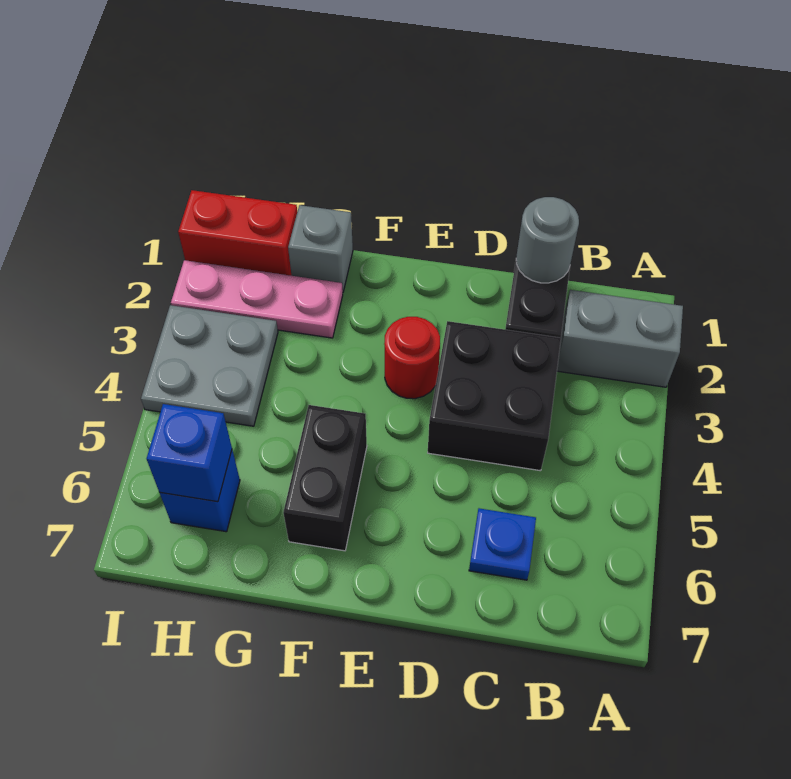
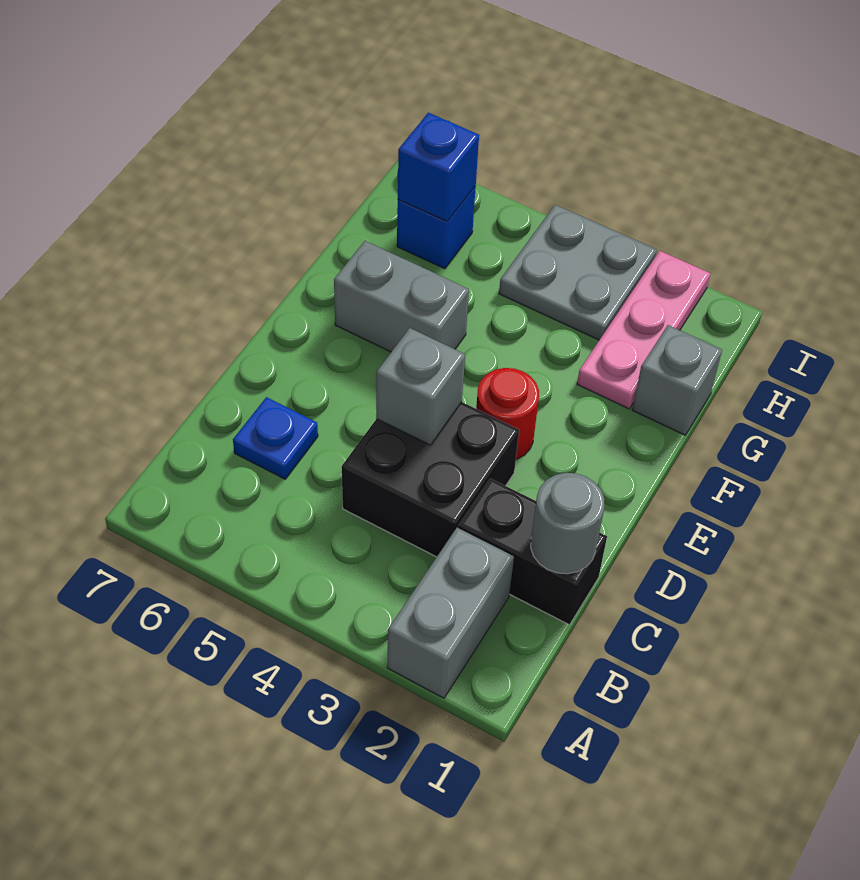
none -> grey brick D4 level 2
black brick F5:F6 level 1 -> grey brick F5:F6 level 1
red brick H1:I1 level 1 -> none

